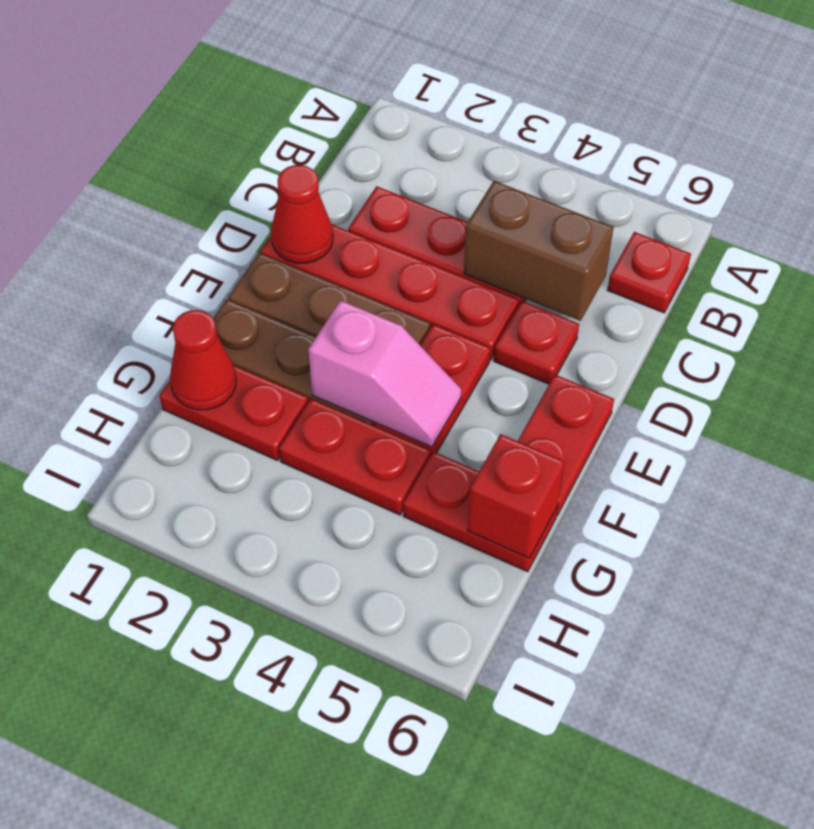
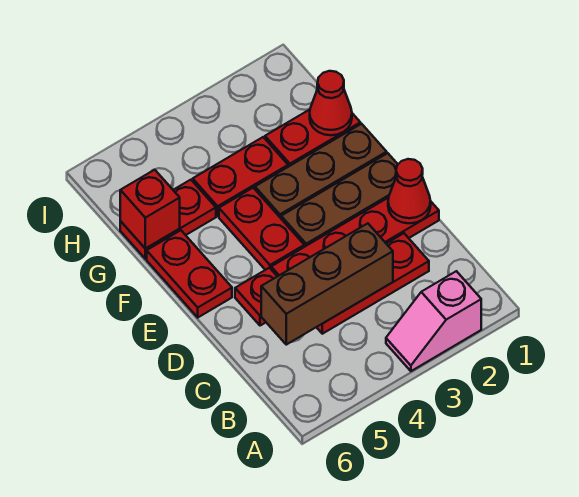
red plate B6 level 1 -> none
brown brick C4:C5 level 2 -> brown brick C3:C5 level 2
pink slope F3:F4 level 2 top 3 -> pink slope A2:A3 level 1 top 2

